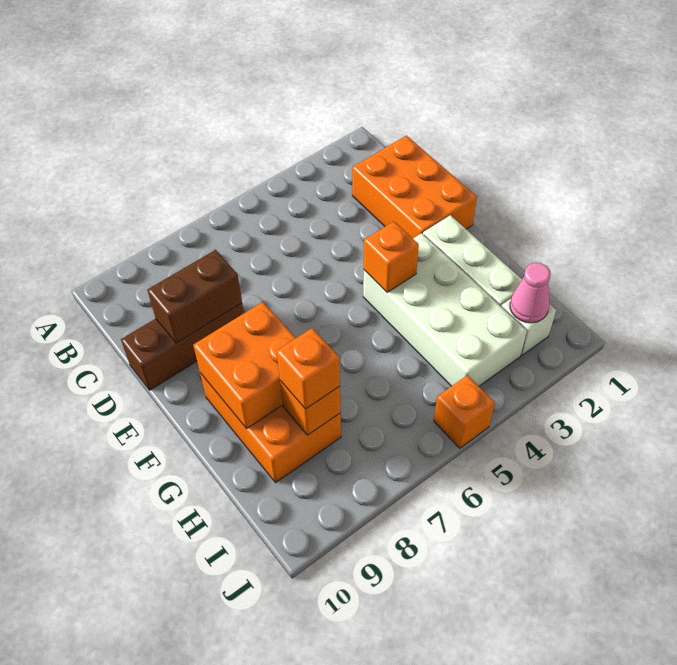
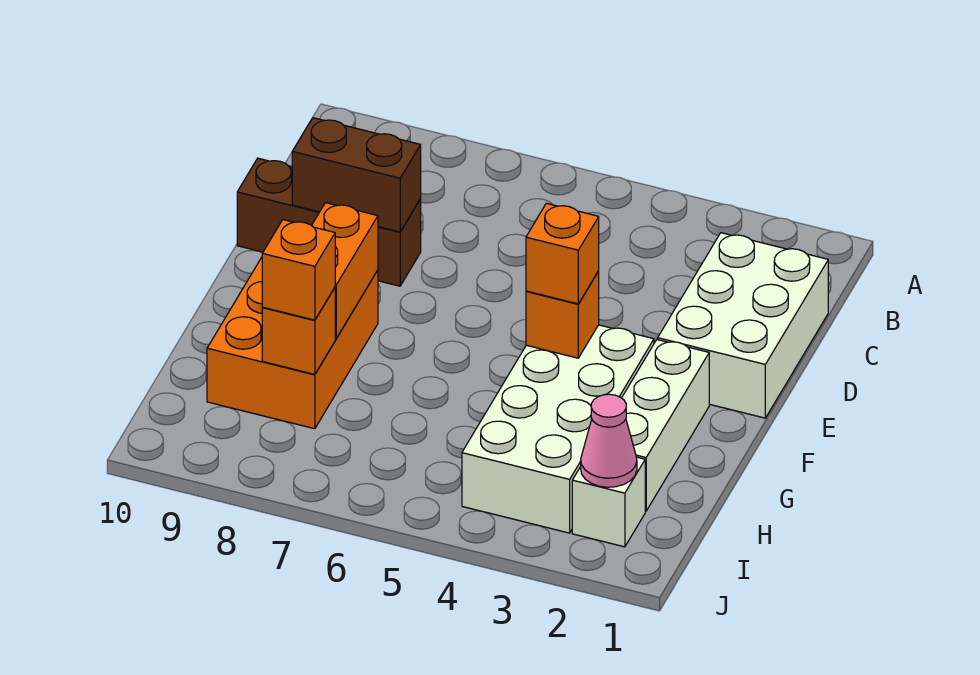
orange brick C1:E2 level 1 -> white brick C1:E2 level 1
orange brick F8:G9 level 2 -> orange brick F8:G8 level 2
orange brick J5 level 1 -> orange brick F4 level 3

